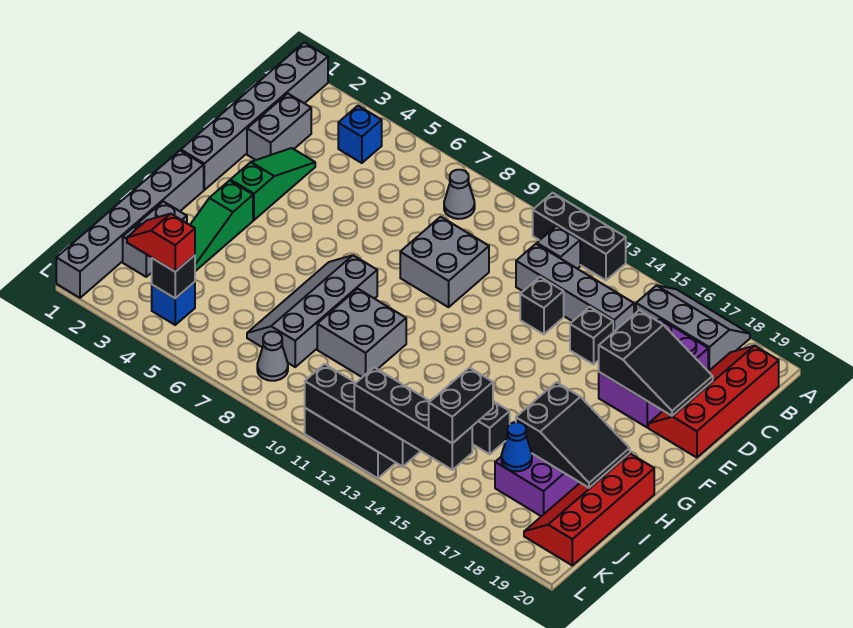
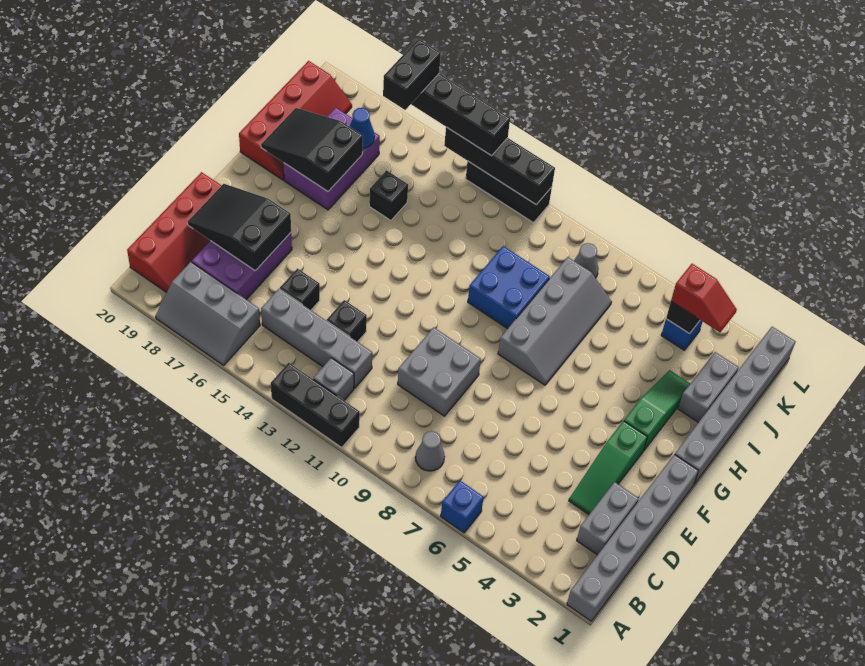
blue brick B4 level 1 -> blue brick A6 level 1
grey brick H9:I10 level 1 -> blue brick H9:I10 level 1

